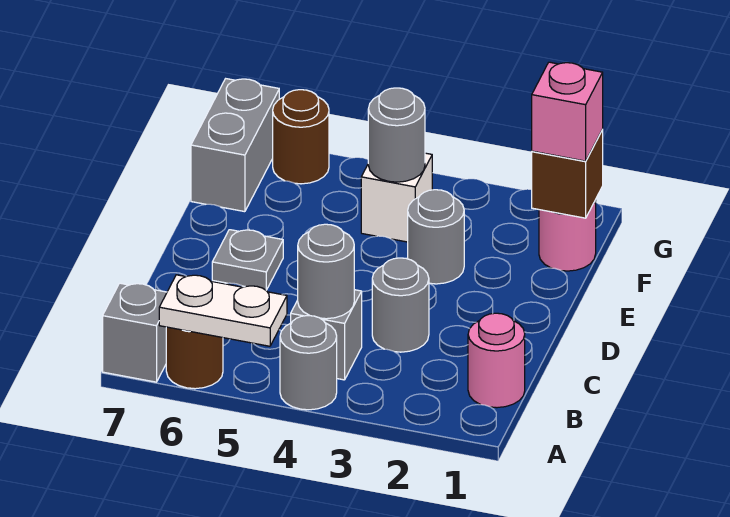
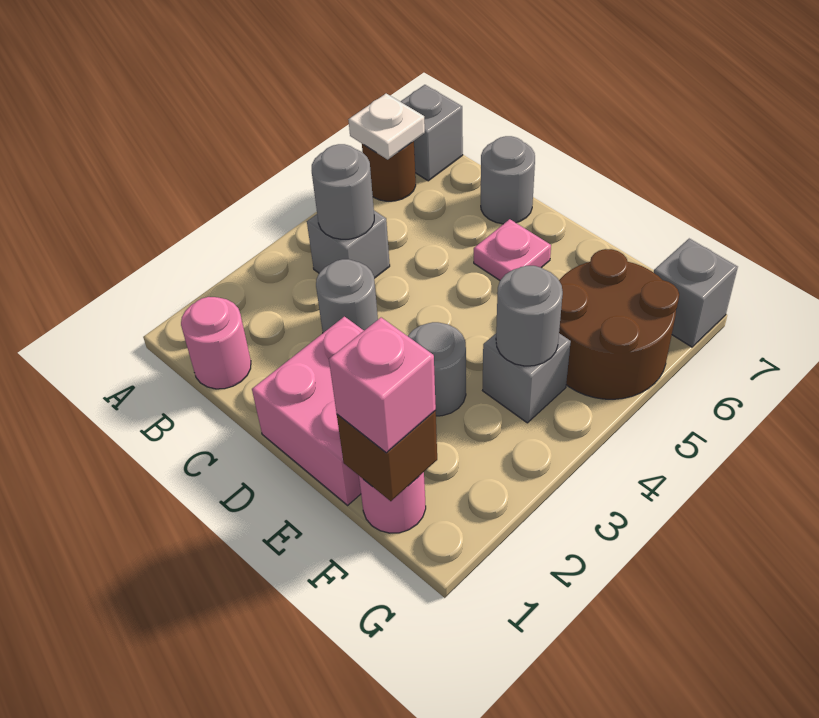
grey round brick A4 level 1 -> grey round brick C7 level 1
white plate A5:A6 level 2 -> white plate A6 level 2
none -> pink brick D1:E2 level 1
grey plate D6 level 1 -> pink plate D6 level 1
white brick F4 level 1 -> grey brick F4 level 1
grey brick F7:G7 level 1 -> grey brick G7 level 1
brown round brick G6 level 1 -> brown round brick F5:G6 level 1

